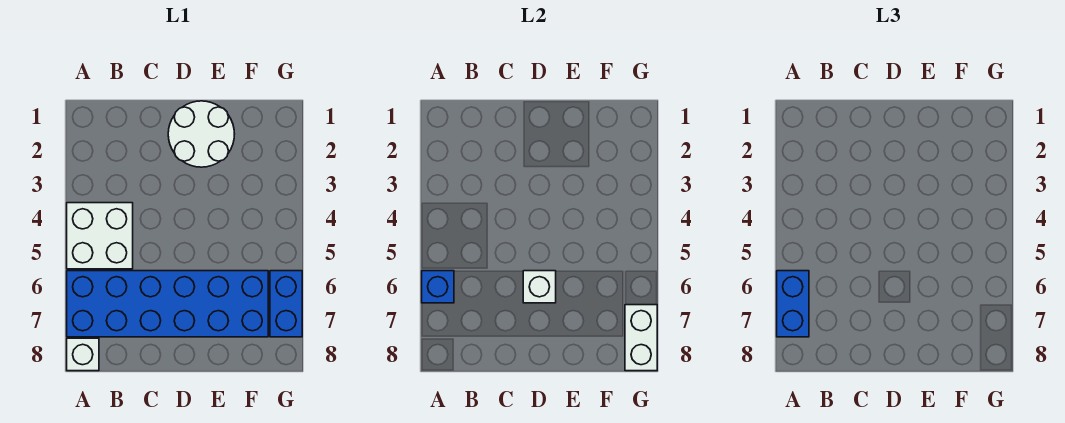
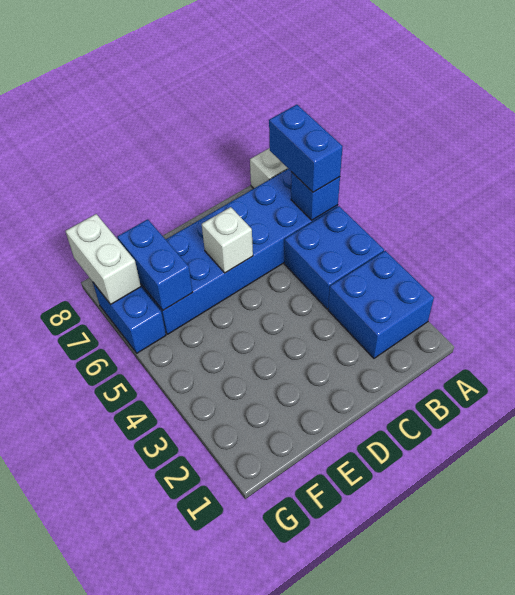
none -> blue brick A2:B3 level 1
white brick A4:B5 level 1 -> blue brick A4:B5 level 1
white round brick D1:E2 level 1 -> none
none -> blue brick F6:F7 level 2

